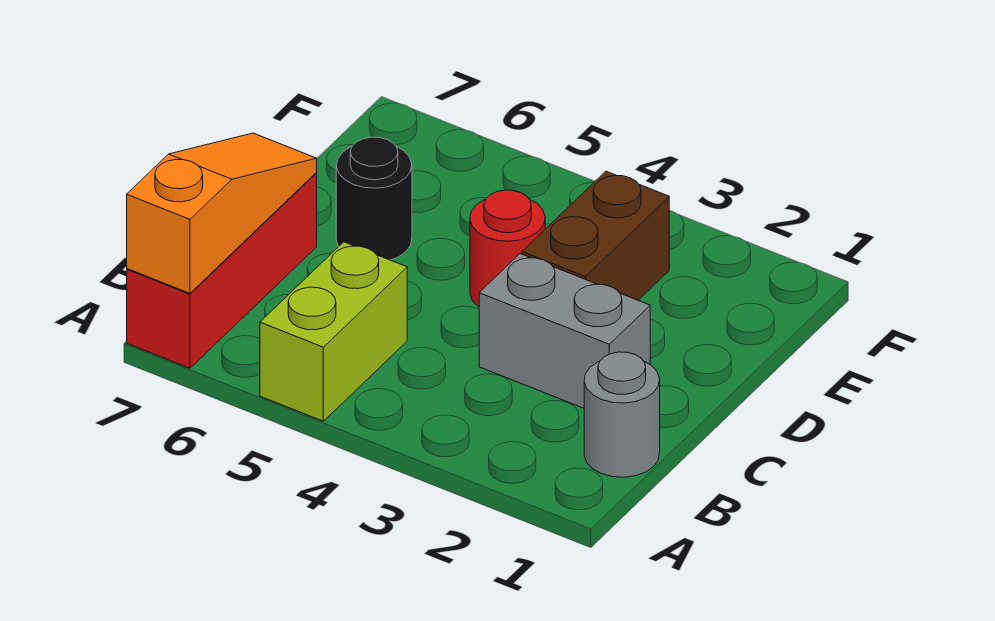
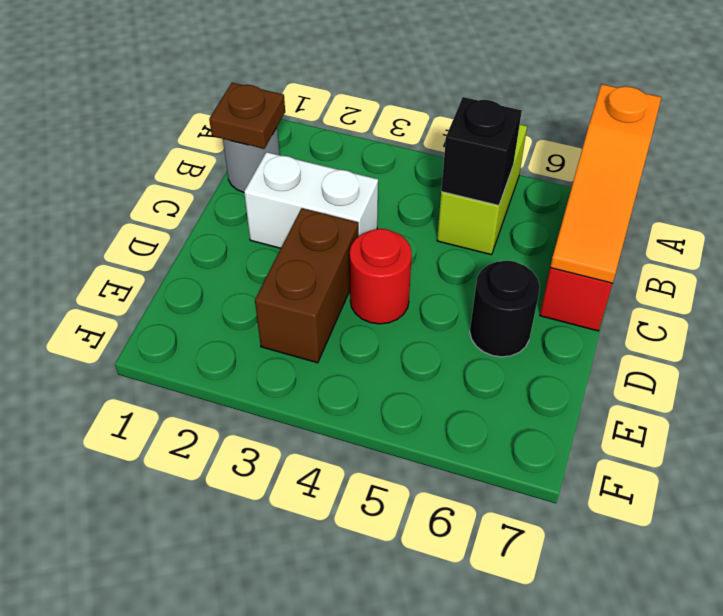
none -> brown plate B1 level 2
none -> black brick B5 level 2
grey brick C2:C3 level 1 -> white brick C2:C3 level 1

